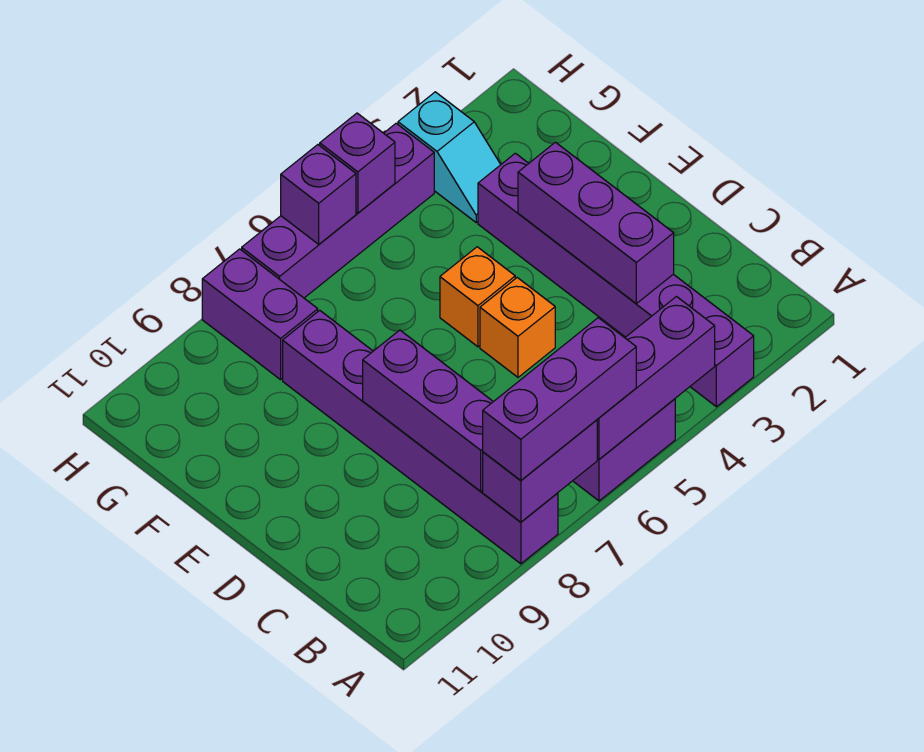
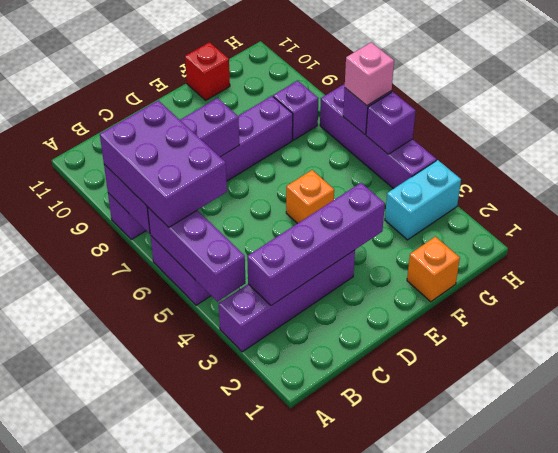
purple brick A3:F3 level 1 -> purple brick A3:D3 level 1
purple brick A6:A8 level 3 -> purple brick A6:B8 level 3
purple brick C3:E3 level 2 -> purple brick B3:E3 level 2
orange brick D5 level 1 -> orange brick F1 level 1
none -> red brick F11 level 1
cyan slope G3:H3 level 1 top H -> cyan brick G3:H3 level 1
purple brick G8:H8 level 1 -> purple brick G8 level 1
none -> pink brick H6 level 3

